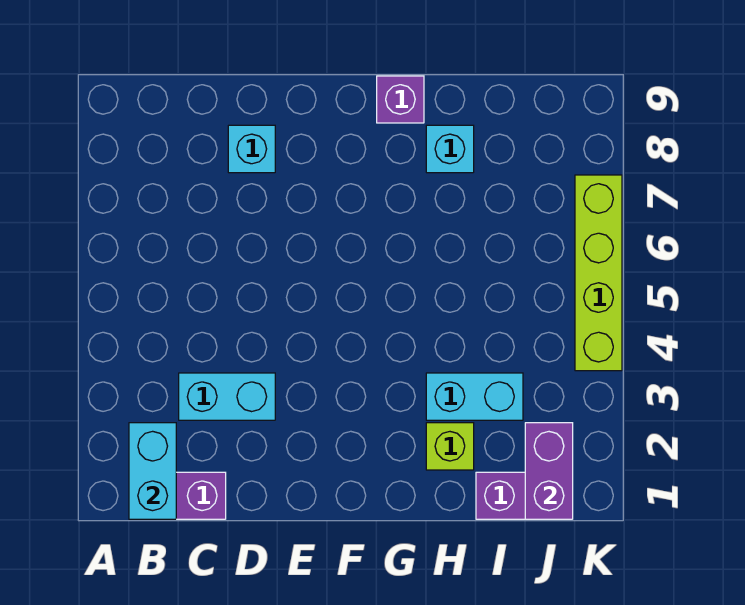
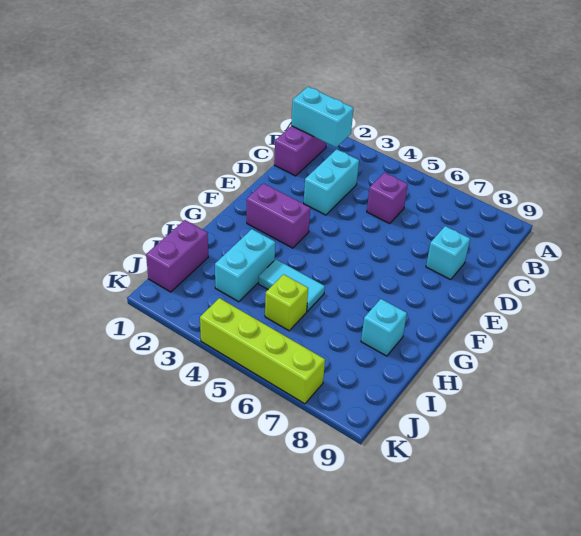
purple brick G9 level 1 -> purple brick C5 level 1
lime brick H2 level 1 -> lime brick I5 level 1
none -> cyan tile H4:H5 level 1
purple brick J1:J2 level 2 -> purple brick F2:F3 level 1

